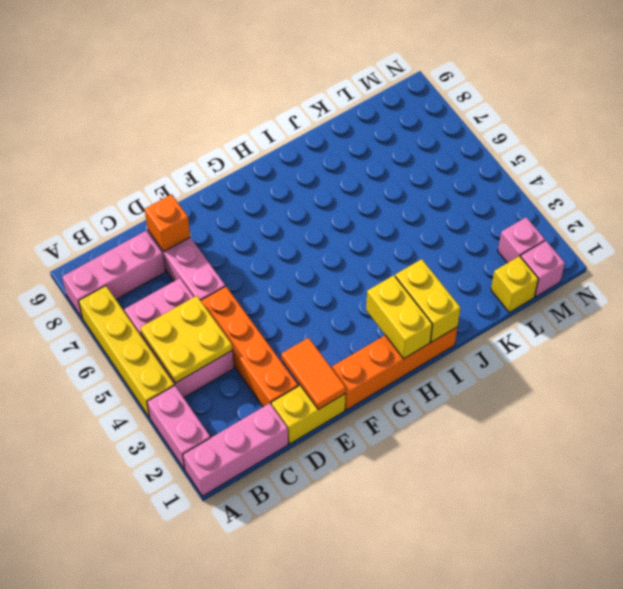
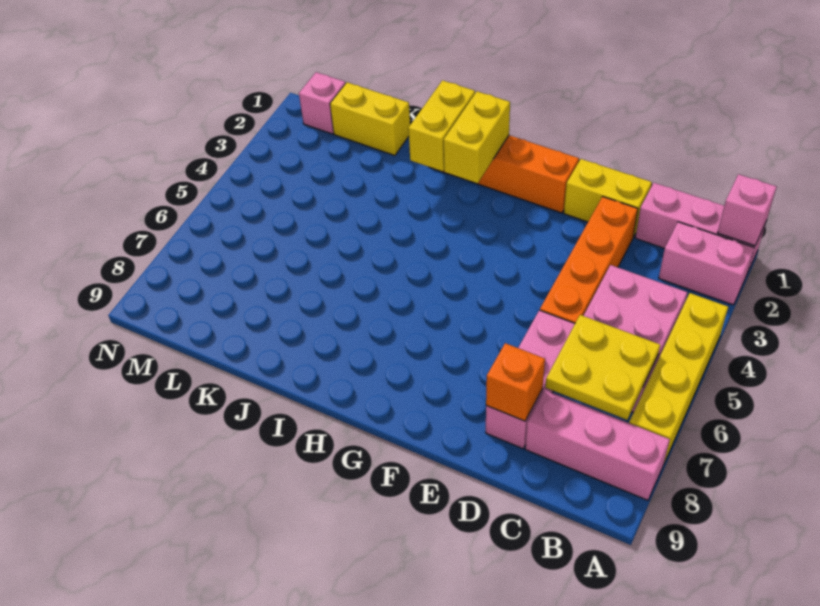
pink brick A2:A3 level 1 -> pink brick A2:B2 level 1
yellow plate B4:C5 level 2 -> yellow plate B6:C7 level 2
orange tile E1:E2 level 2 -> none
yellow brick L1 level 1 -> yellow brick K1:L1 level 1
pink brick M2 level 1 -> pink brick A1 level 2

